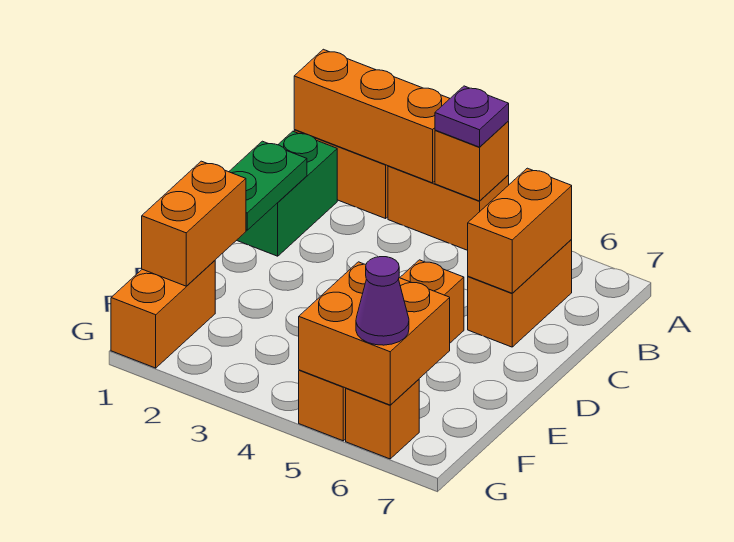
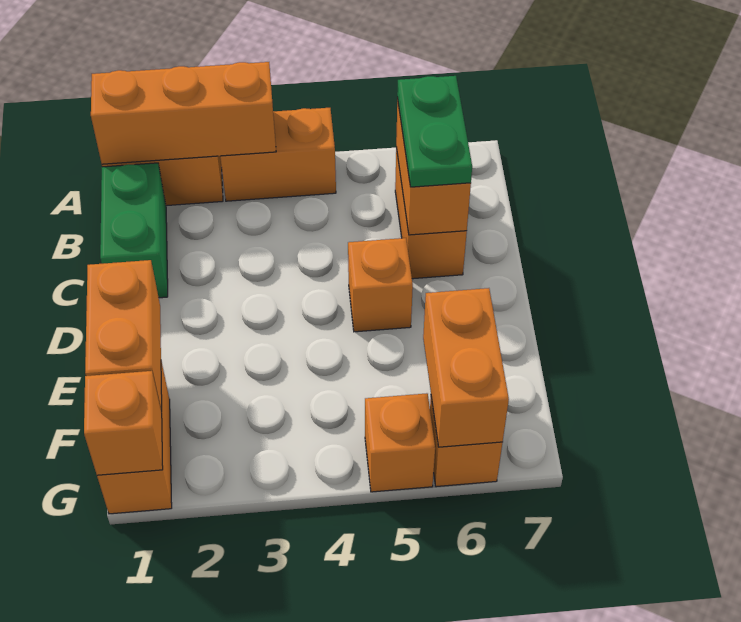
orange brick A4 level 2 -> orange brick G1 level 2
purple plate A4 level 3 -> none
green plate C1:D1 level 2 -> green plate B6:C6 level 3
orange brick F5:G6 level 2 -> orange brick F6:G6 level 2
purple cone G6 level 3 -> none

